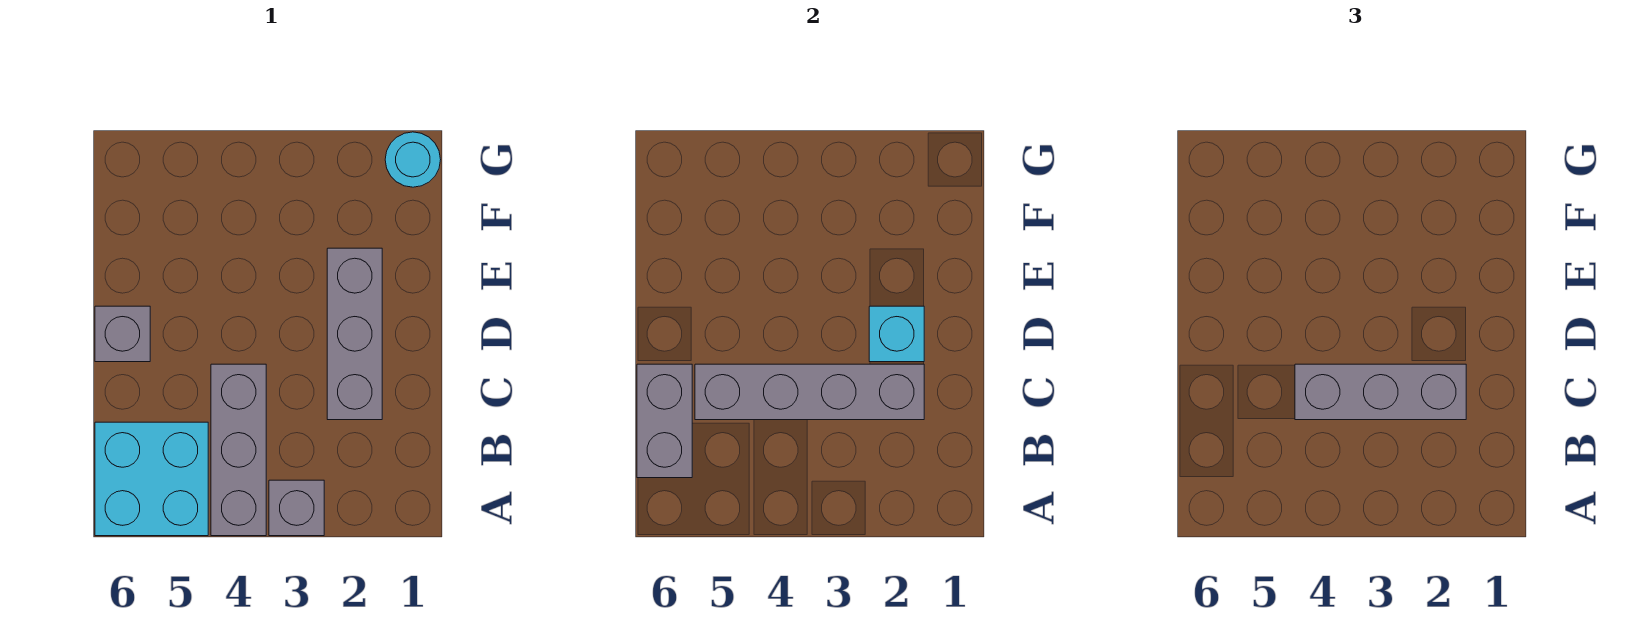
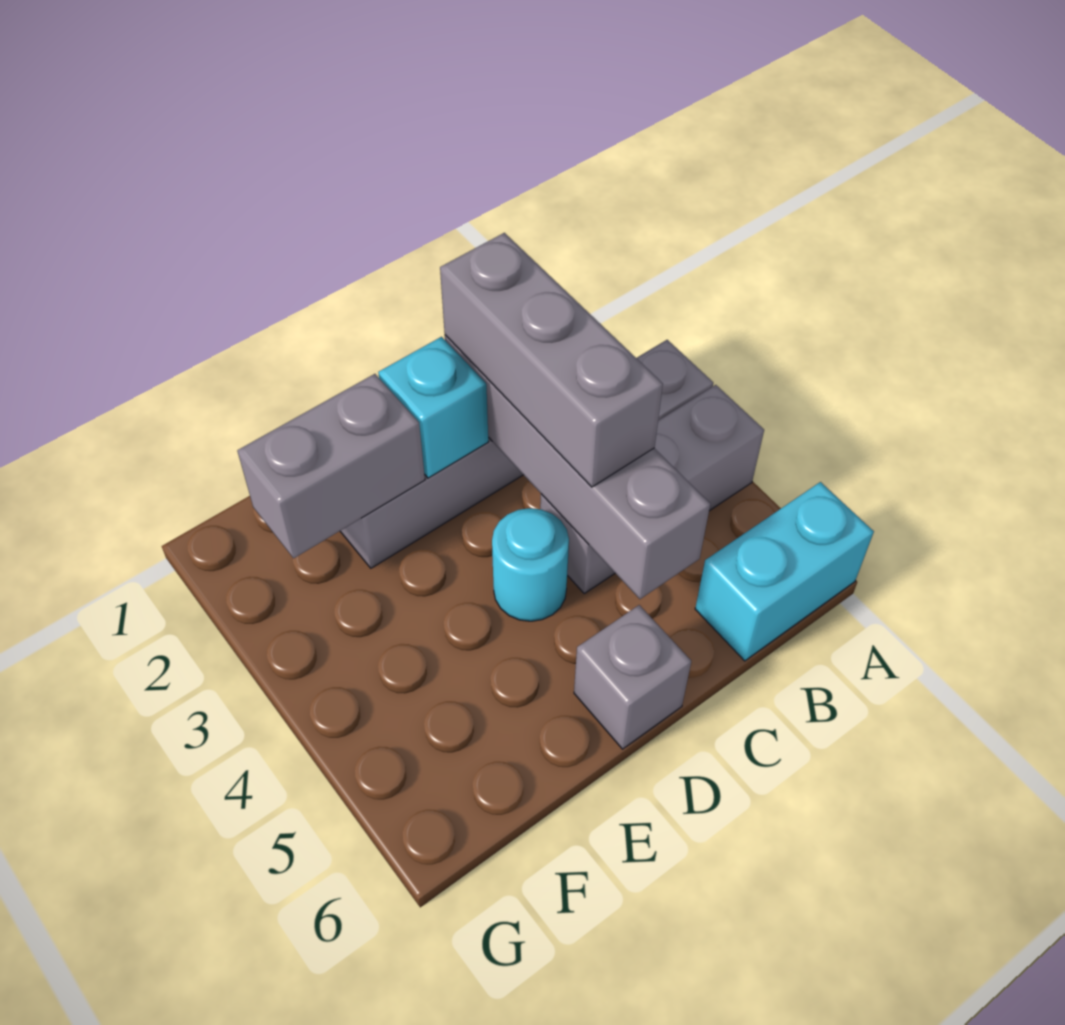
cyan brick A5:B6 level 1 -> cyan brick A6:B6 level 1
grey brick B6:C6 level 2 -> grey brick E2:F2 level 2
cyan round brick G1 level 1 -> cyan round brick D4 level 1

